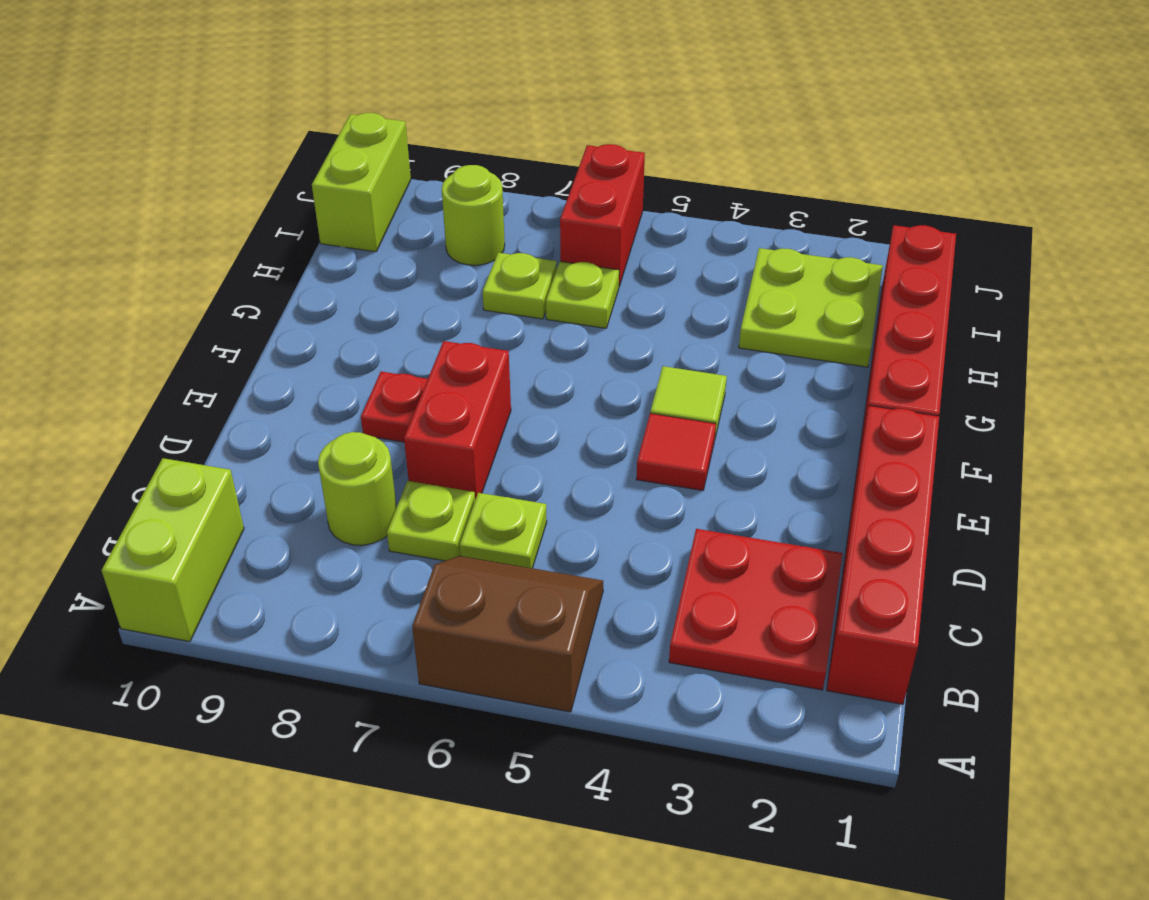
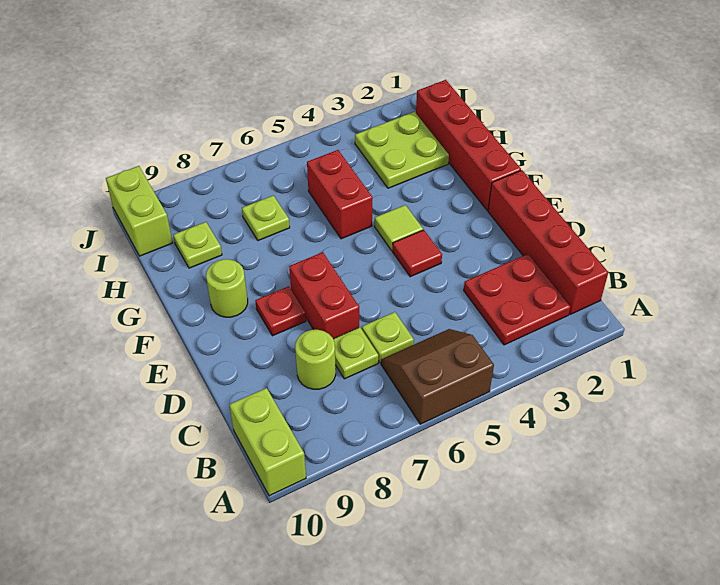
lime plate H6 level 1 -> lime plate H9 level 1
red brick I6:J6 level 1 -> red brick G5:H5 level 1
lime round brick I8 level 1 -> lime round brick F9 level 1

